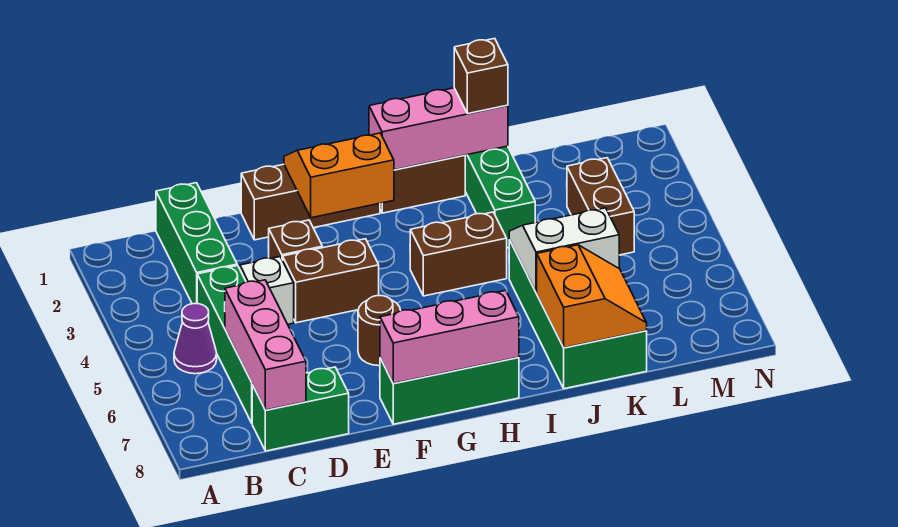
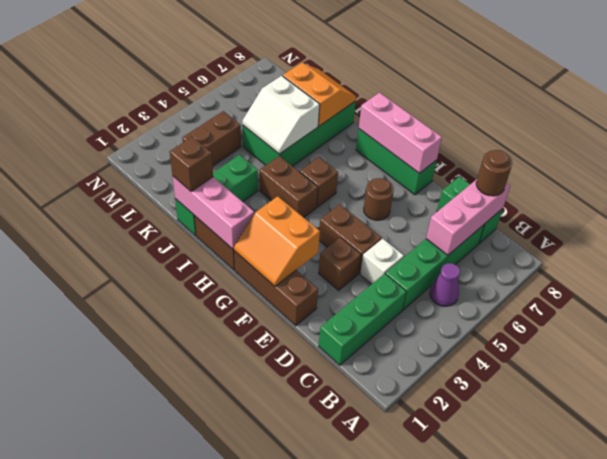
none -> brown round brick C8 level 3
none -> brown brick H5 level 1
orange slope J7:K8 level 2 top J -> orange slope J7:K8 level 2 top 7

